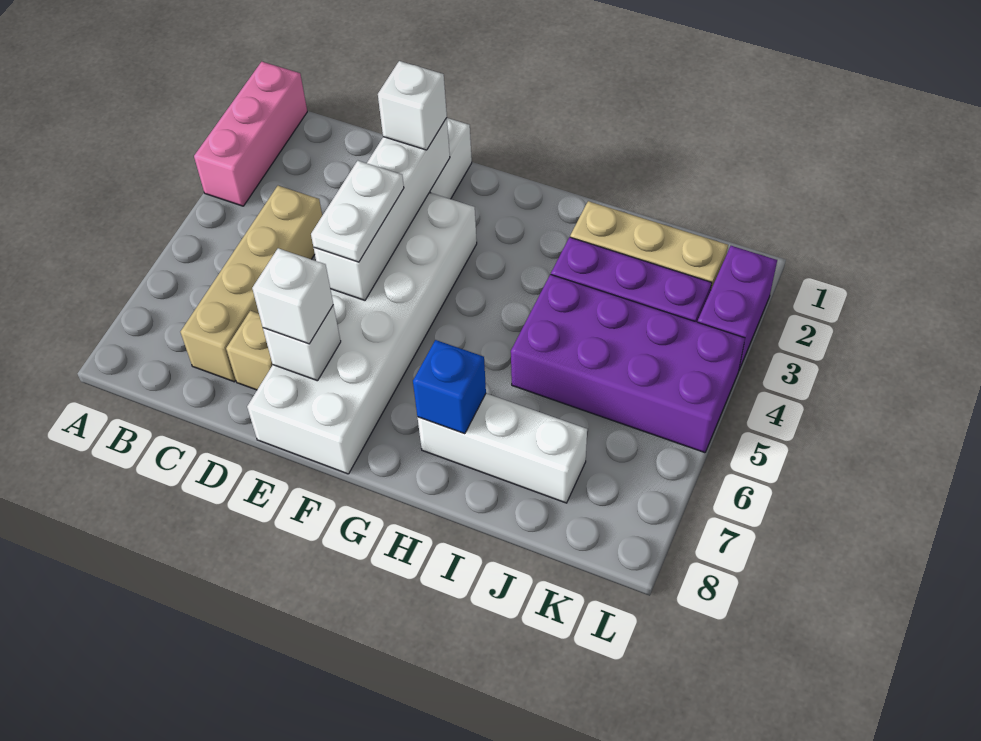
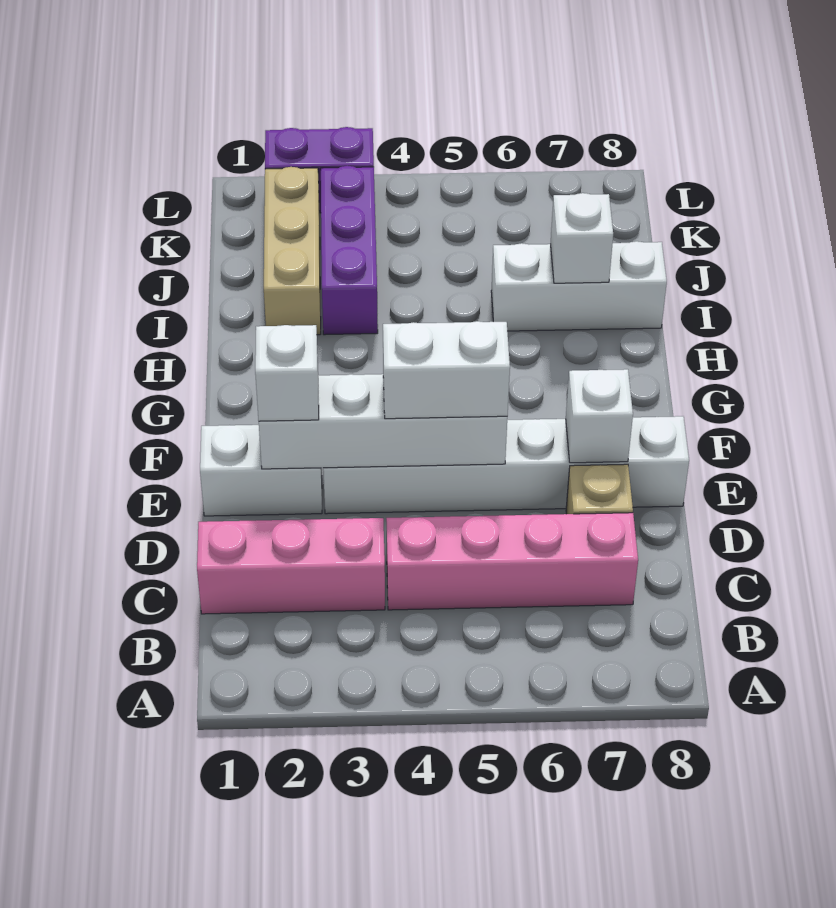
pink brick A1:A3 level 1 -> pink brick C1:C3 level 1
tan brick C4:C7 level 1 -> pink brick C4:C7 level 1
white brick E3:F8 level 1 -> white brick E3:E8 level 1
white plate E4:E5 level 3 -> white brick E4:E5 level 3
white brick E7 level 3 -> white brick I7 level 2
white brick H7:J7 level 1 -> white brick I6:I8 level 1
blue brick H7 level 2 -> none
purple brick I4:L5 level 1 -> none

